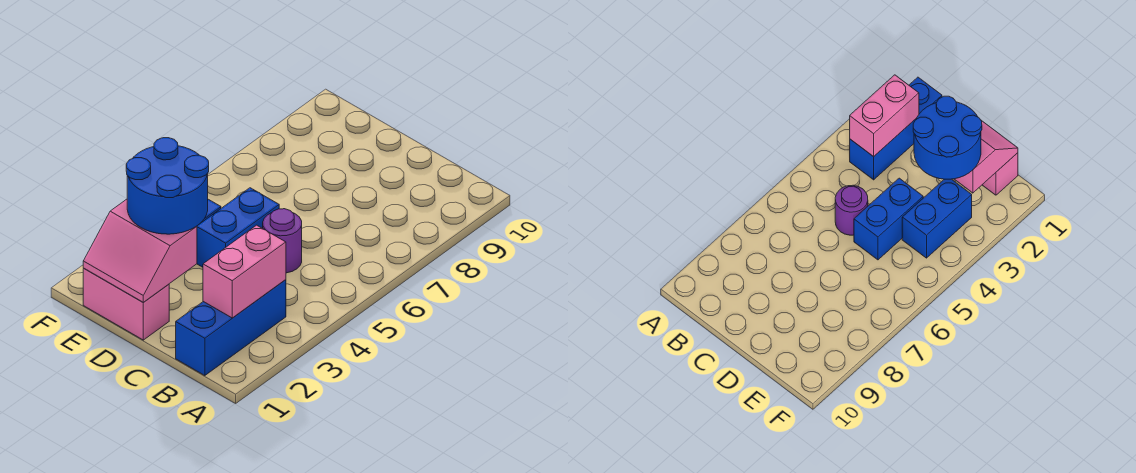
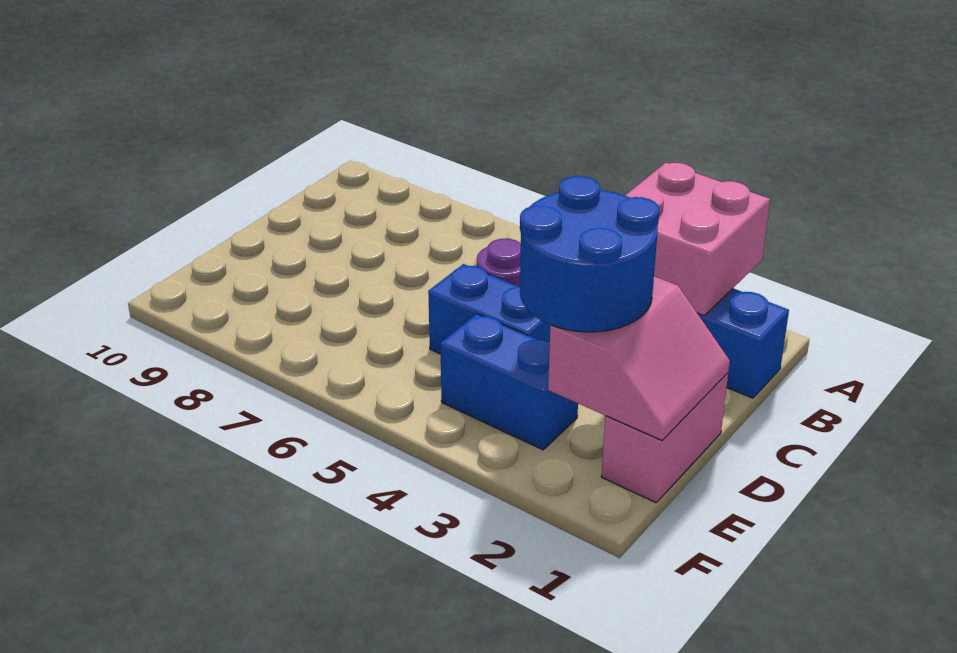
pink brick B2:B3 level 2 -> pink brick A2:B3 level 2

